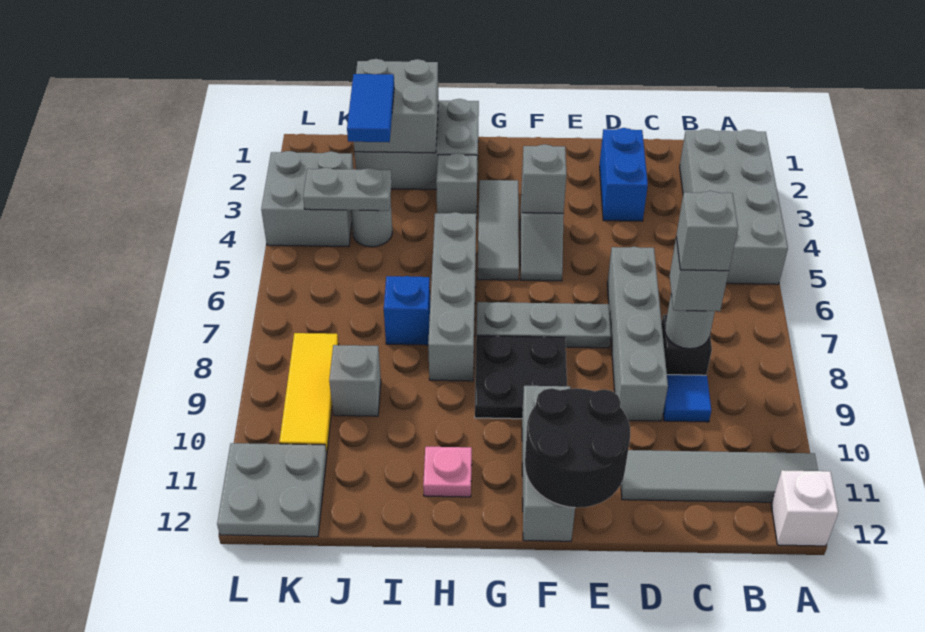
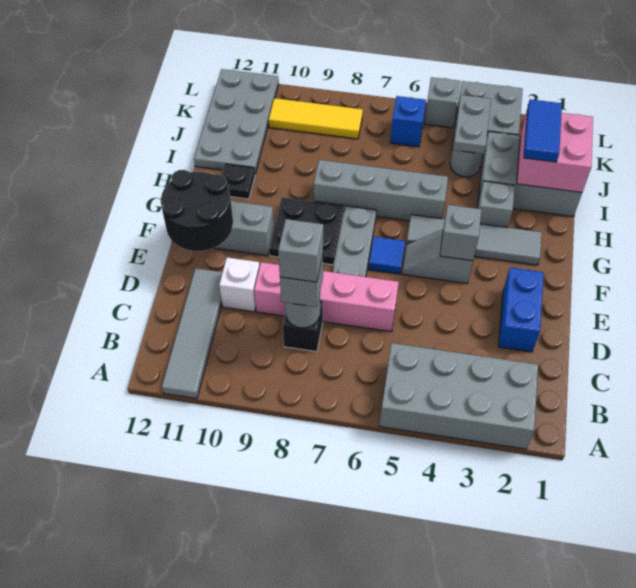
white brick A12 level 1 -> white brick D10 level 1
blue tile C9 level 1 -> blue tile F6 level 1
blue brick D2:D3 level 1 -> blue brick D2:E2 level 1
grey brick D6:D9 level 1 -> pink brick D6:D9 level 1
grey tile G3:G5 level 1 -> grey tile G2:G5 level 1
grey brick H1:J2 level 1 -> grey brick I1:J3 level 1
pink plate H11 level 1 -> black plate H11 level 1
grey brick I1:J2 level 2 -> pink brick I1:J2 level 2
blue brick I7 level 1 -> blue brick K6 level 1
blue tile J2:J3 level 3 -> blue tile I2:J2 level 3
grey brick J9 level 1 -> grey brick L5 level 1
grey plate K11:L12 level 1 -> grey plate I11:L12 level 1

